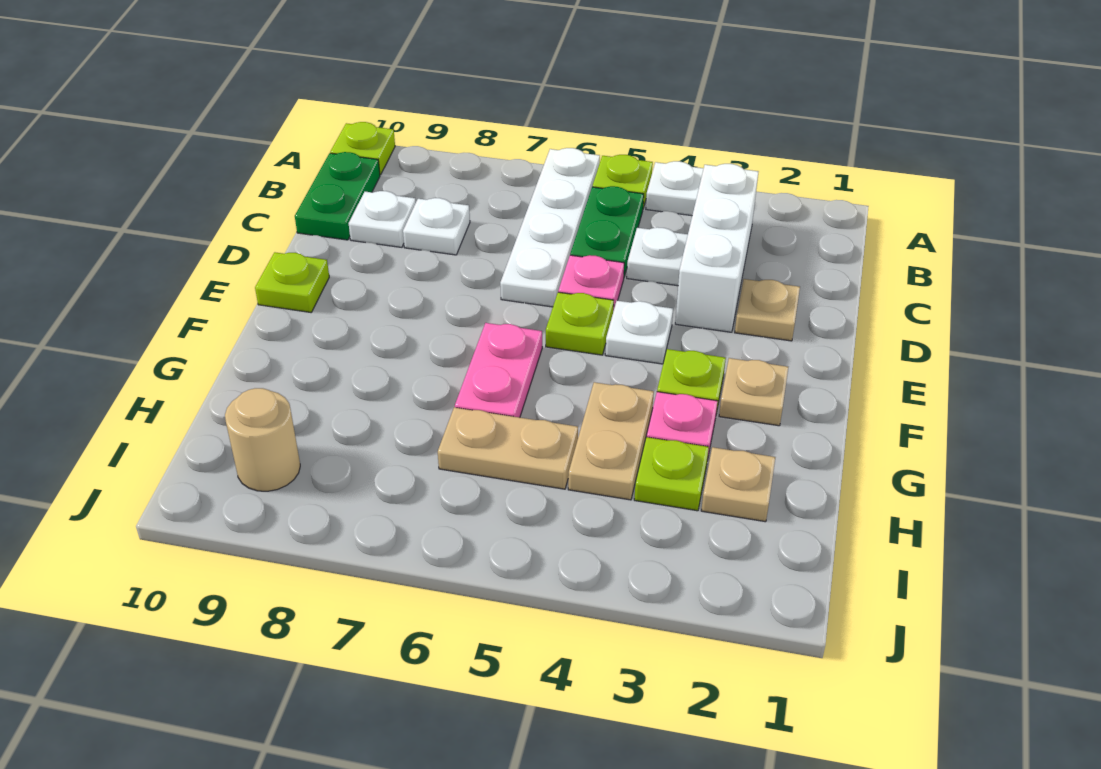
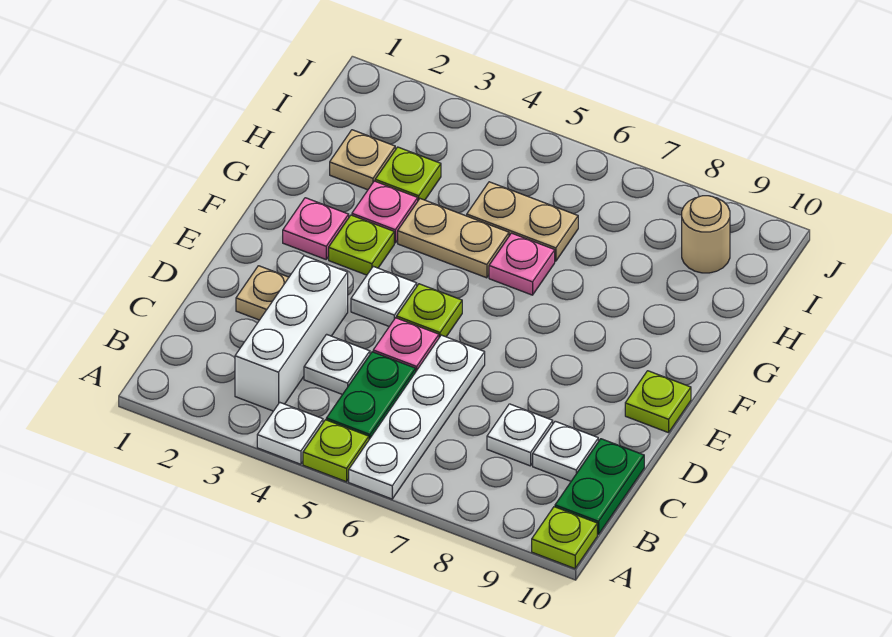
tan plate F2 level 1 -> pink plate F2 level 1
pink plate F6:G6 level 1 -> pink plate G6 level 1
tan plate G4:H4 level 1 -> tan plate G4:G5 level 1

